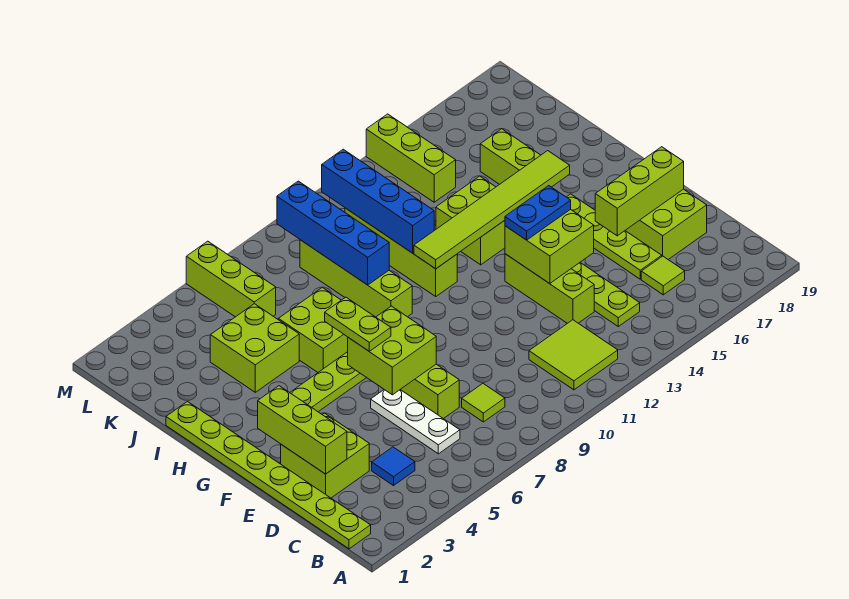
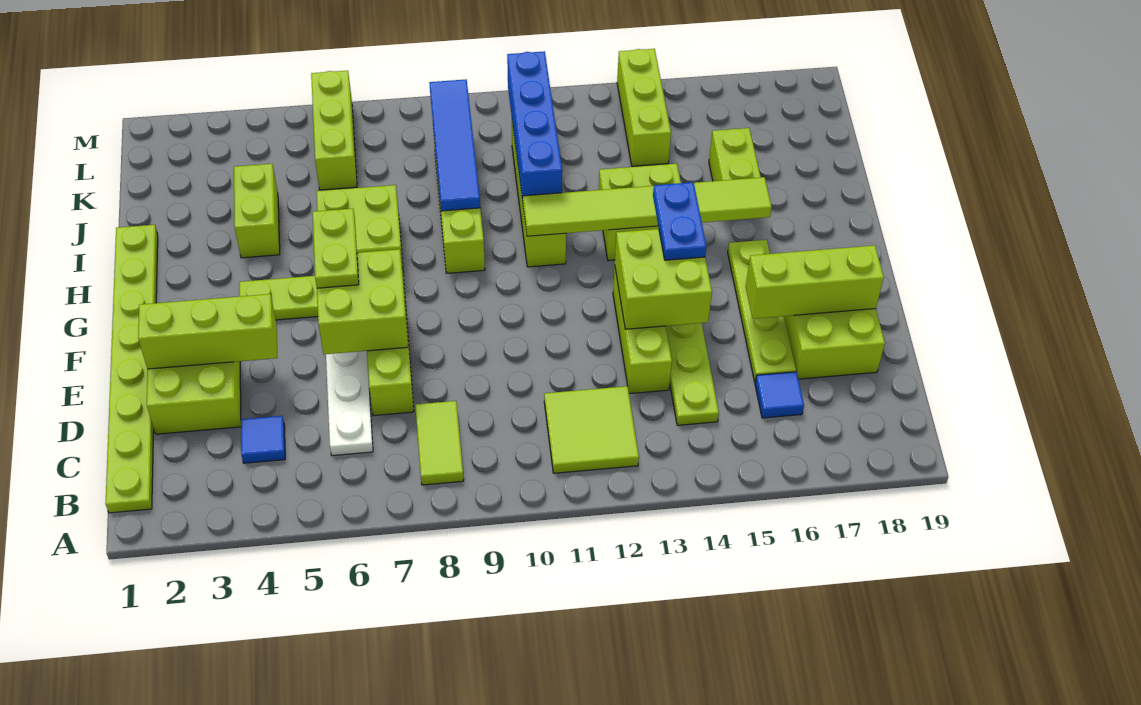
lime tile C8 level 1 -> lime tile B8:C8 level 1
lime tile C16 level 1 -> blue tile C16 level 1
lime brick D2:F2 level 2 -> lime brick E2:E4 level 2
blue plate F13:F14 level 3 -> blue plate F14:G14 level 3
lime brick I4:J5 level 1 -> lime brick I4:J4 level 1
blue brick I9:L9 level 2 -> blue tile I9:L9 level 2

